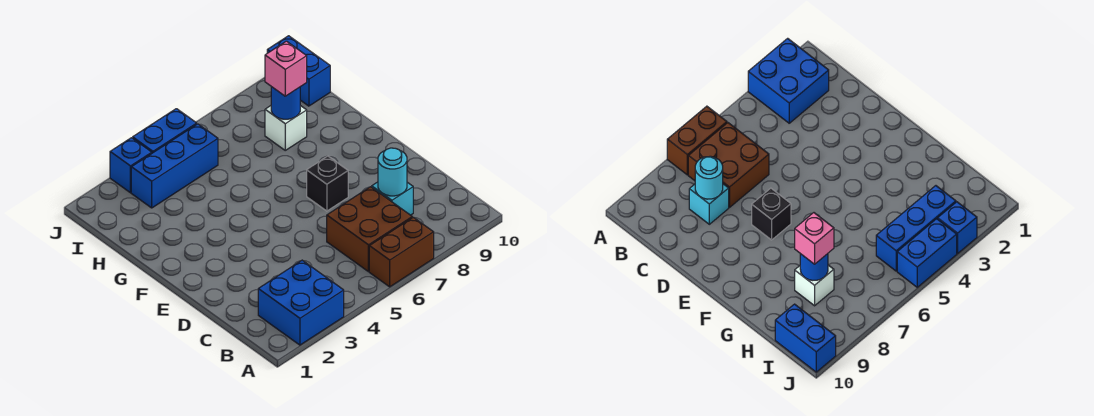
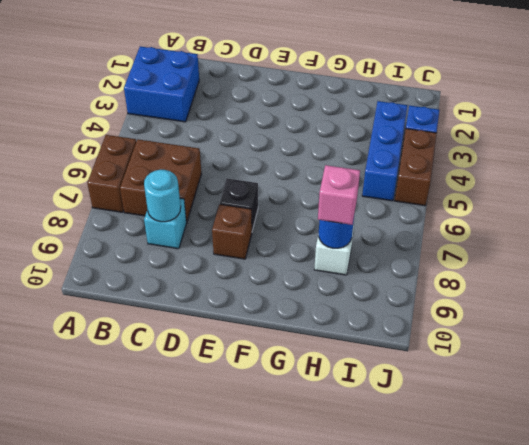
none -> brown brick E8 level 1
blue brick I10:J10 level 1 -> none
blue brick J4:J5 level 1 -> brown brick J4:J5 level 1

